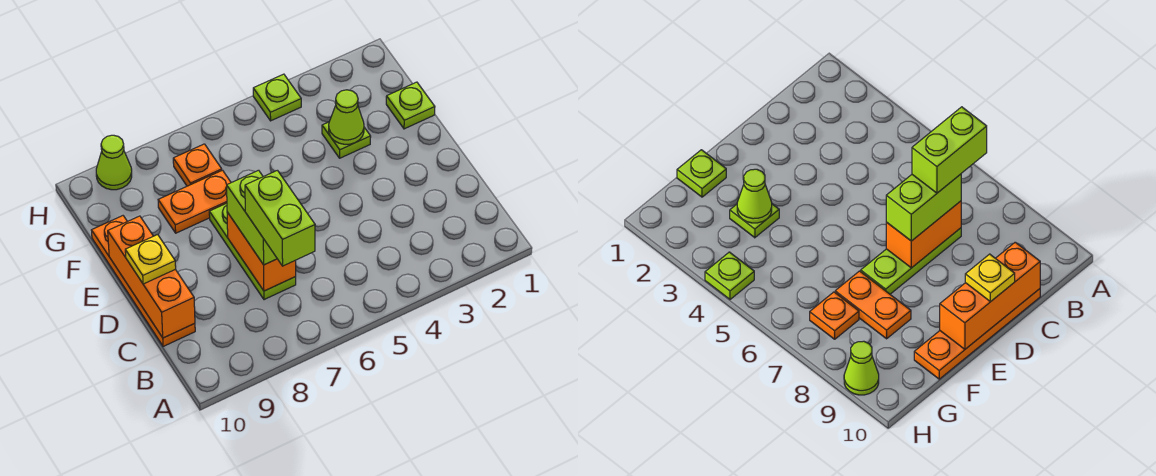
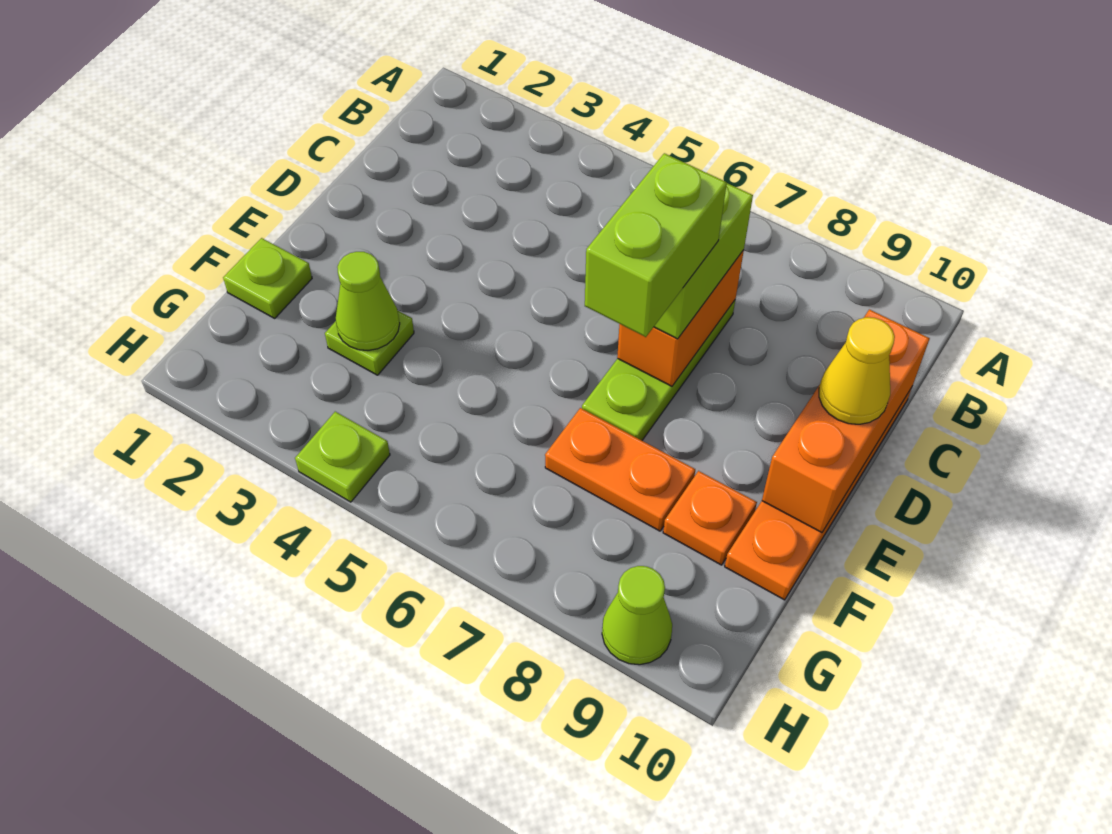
lime brick B7:C7 level 4 -> lime brick D7:E7 level 4
yellow plate D10 level 3 -> yellow cone D10 level 3
orange plate G7 level 1 -> orange plate F9 level 1

